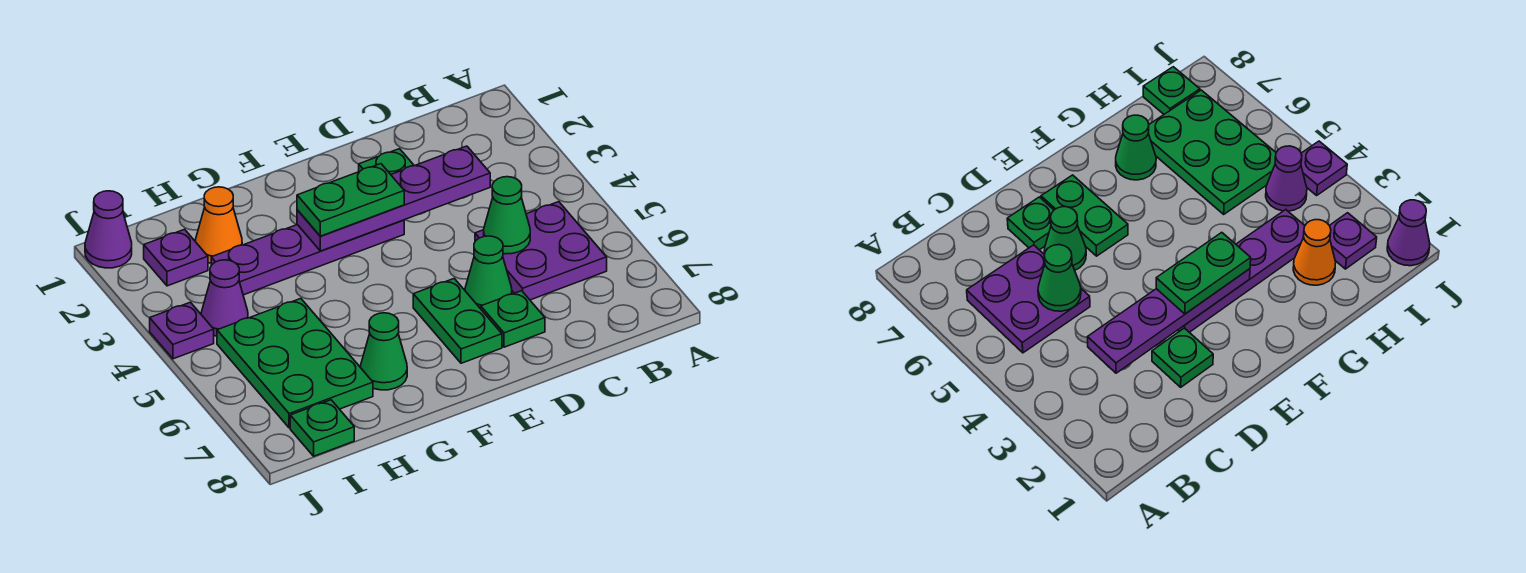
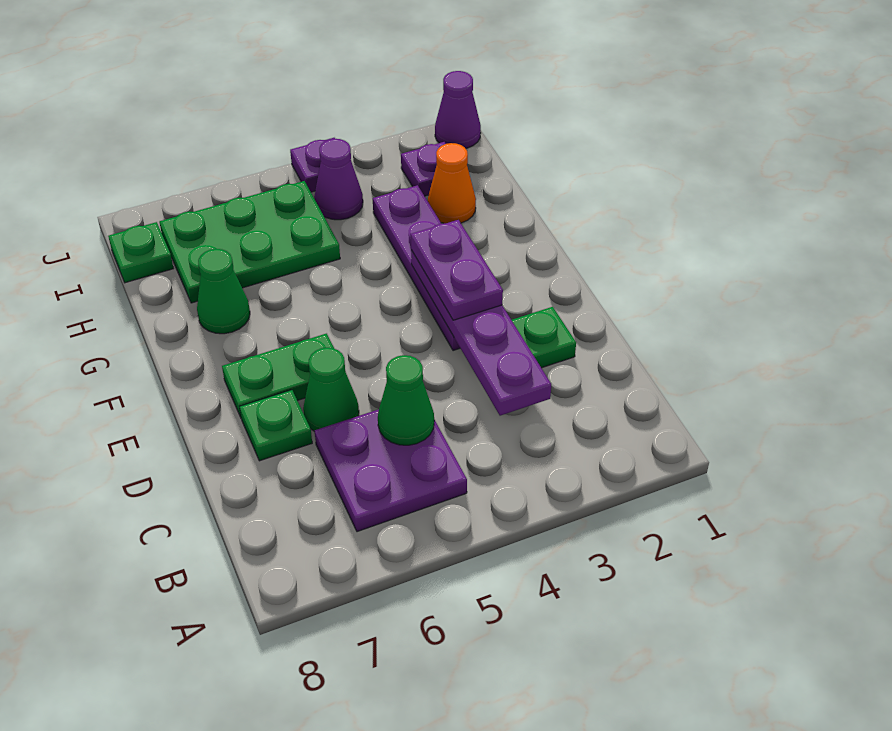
green plate E3:F3 level 3 -> purple plate E3:F3 level 3

